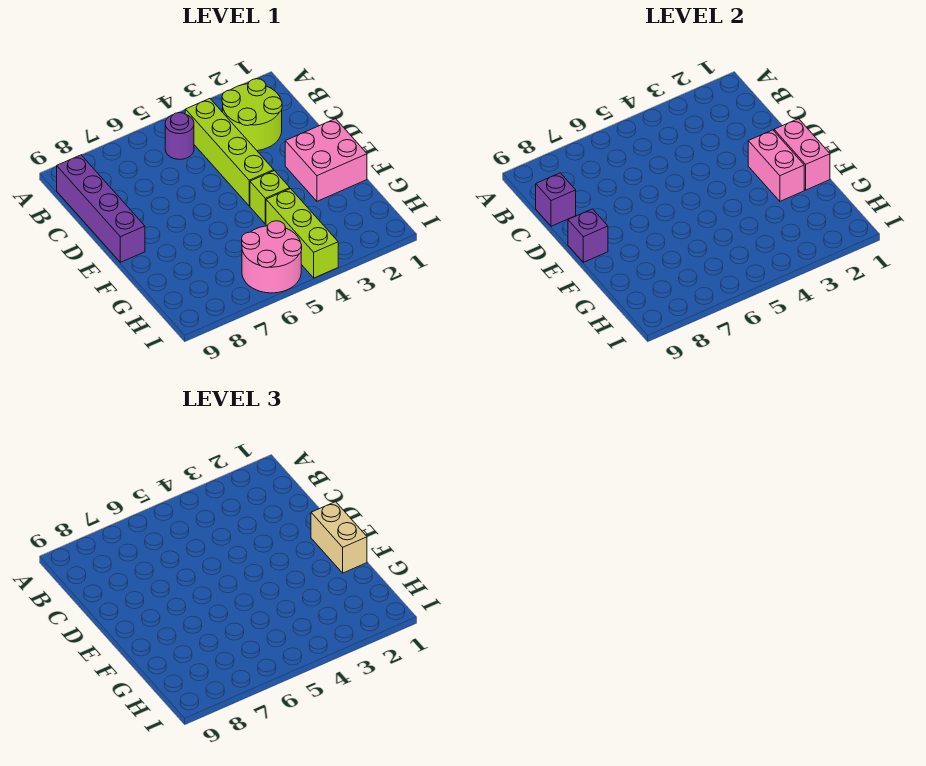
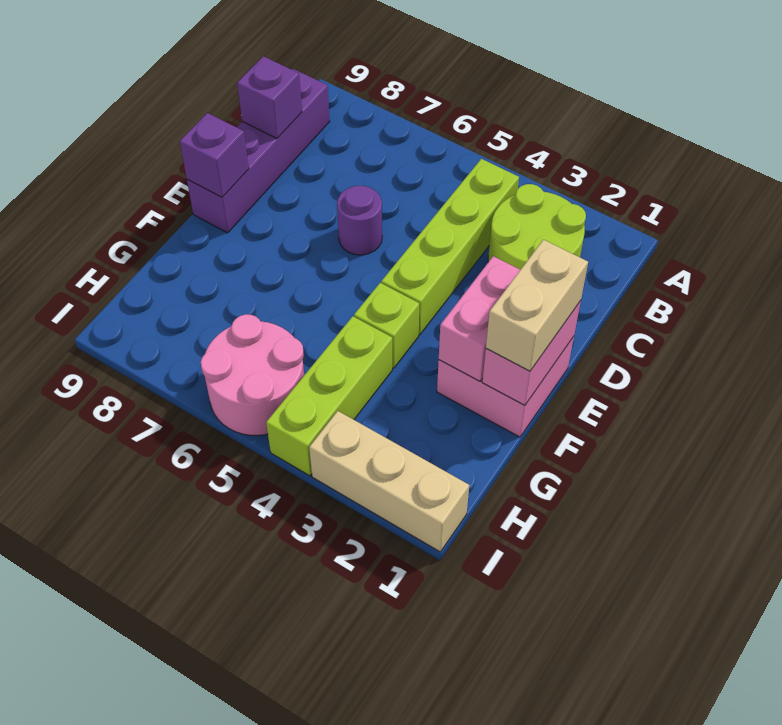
purple round brick B5 level 1 -> purple round brick D6 level 1
none -> tan brick I1:I3 level 1

